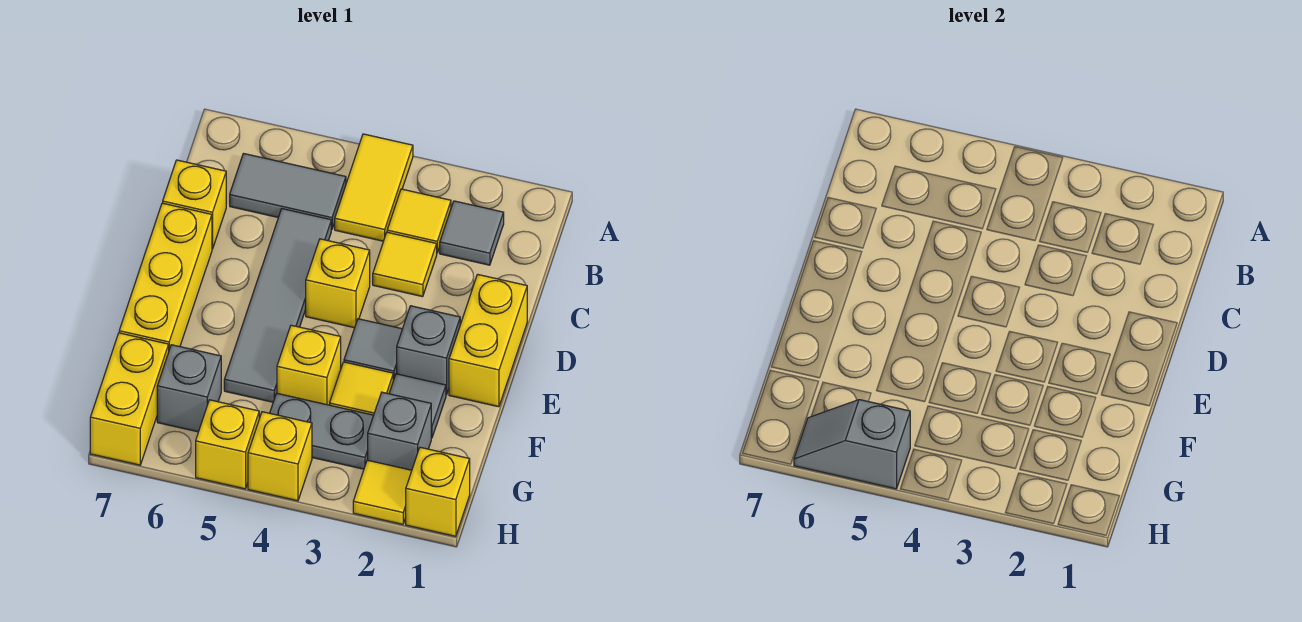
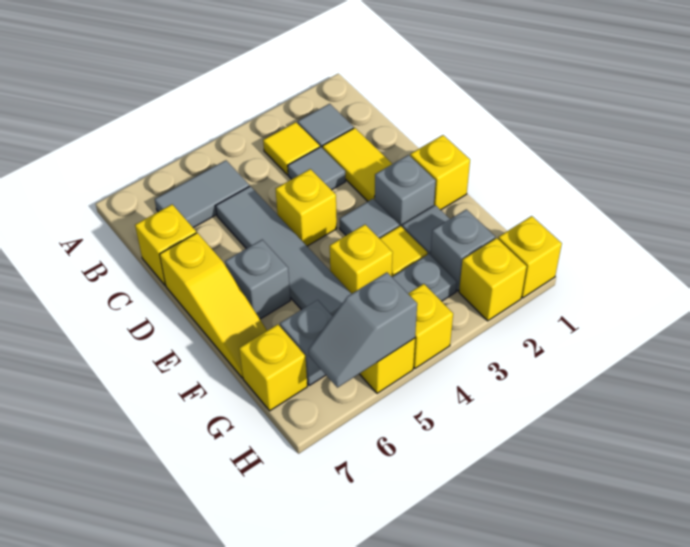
yellow tile A4:B4 level 1 -> yellow tile C2:D2 level 1
yellow tile C3 level 1 -> grey tile C3 level 1
yellow brick D1:E1 level 1 -> yellow brick E1 level 1
yellow brick D7:F7 level 1 -> yellow slope D7:F7 level 1 top D
none -> grey brick E6 level 1
yellow brick G7:H7 level 1 -> yellow brick G7 level 1
yellow tile H2 level 1 -> yellow brick H2 level 1

